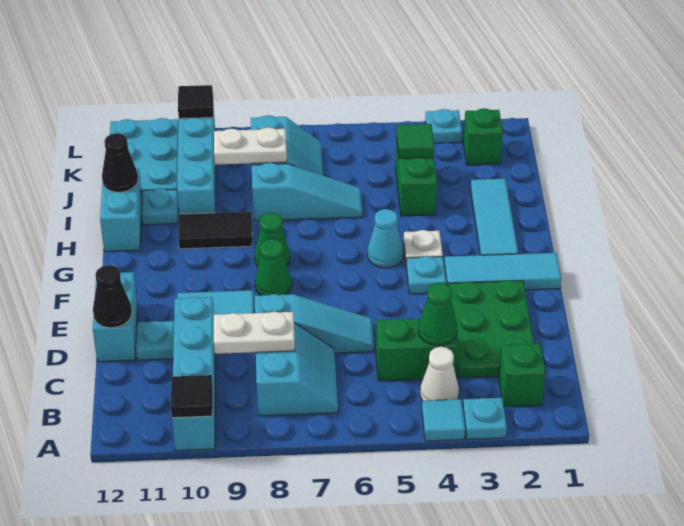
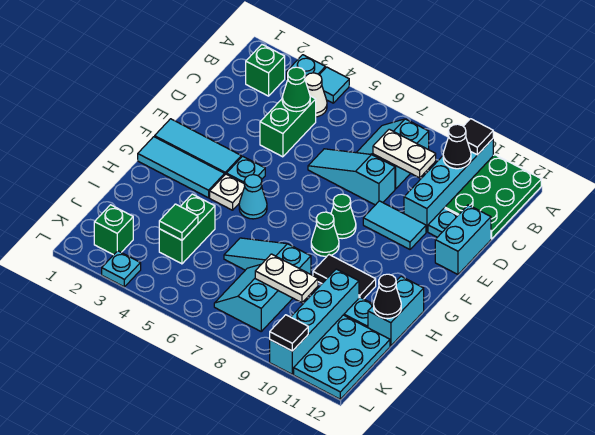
green plate C2:E3 level 1 -> green plate A11:C12 level 1
green brick C4:C5 level 1 -> green brick C4:D4 level 1
black cone D12 level 2 -> black cone B10 level 2
cyan tile G2:I2 level 1 -> cyan tile G1:G3 level 1

